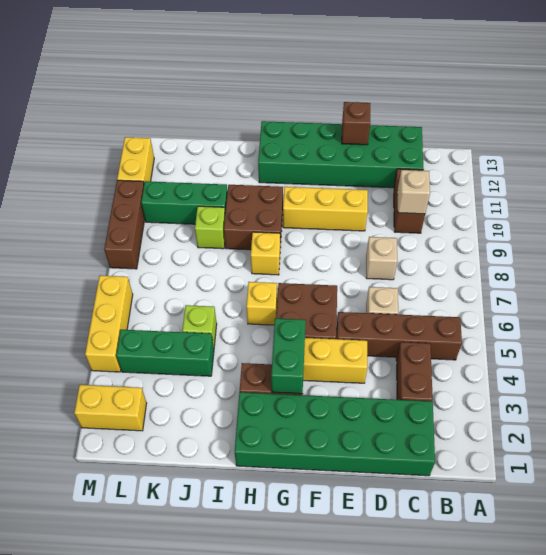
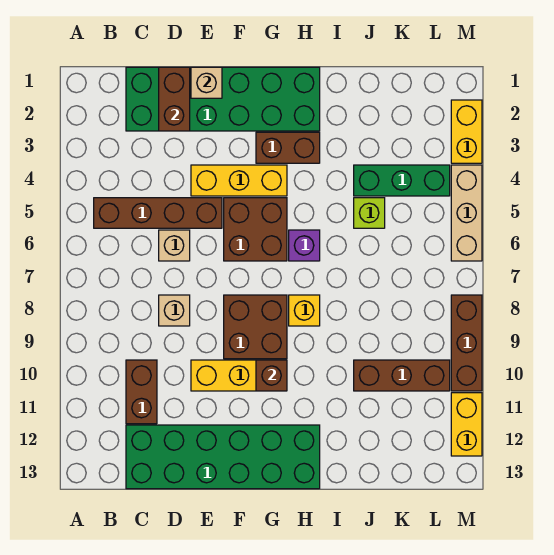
brown brick C3:C4 level 1 -> brown brick D1:D2 level 2
tan brick C10 level 2 -> tan brick E1 level 2
brown brick E13 level 2 -> brown brick G10 level 2
green brick G3:G4 level 2 -> none
yellow brick H6 level 1 -> purple brick H6 level 1
brown brick H9:I10 level 1 -> brown brick F8:G9 level 1
lime brick J9 level 1 -> none
green brick J10:L10 level 1 -> brown brick J10:L10 level 1
yellow brick L2:M2 level 1 -> yellow brick M2:M3 level 1
yellow brick M4:M6 level 1 -> tan brick M4:M6 level 1

